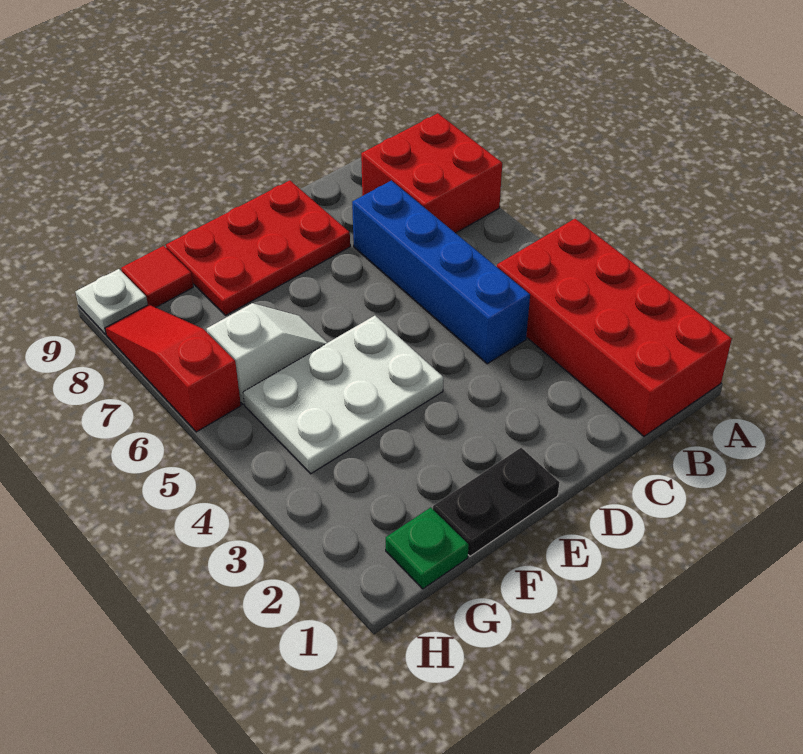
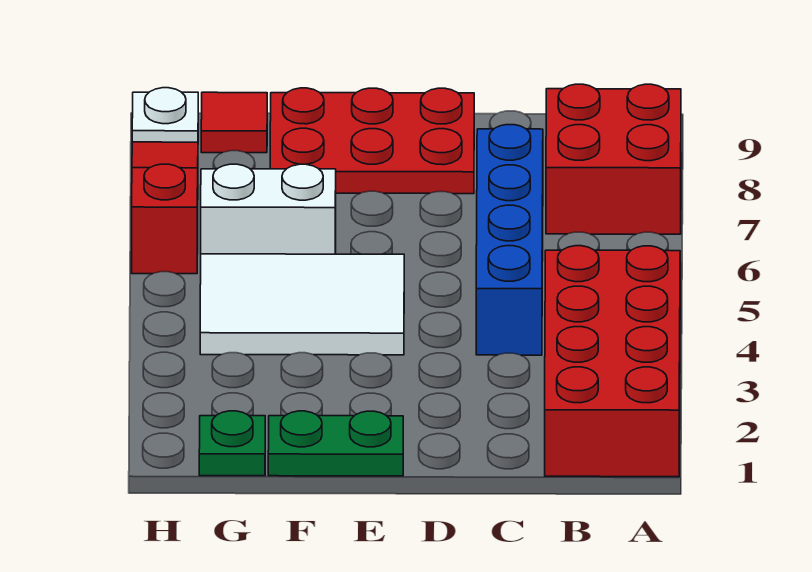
black plate E1:F1 level 1 -> green plate E1:F1 level 1
white plate E4:G5 level 1 -> white tile E4:G5 level 1
white slope F6:G6 level 1 top G -> white brick F6:G6 level 1

